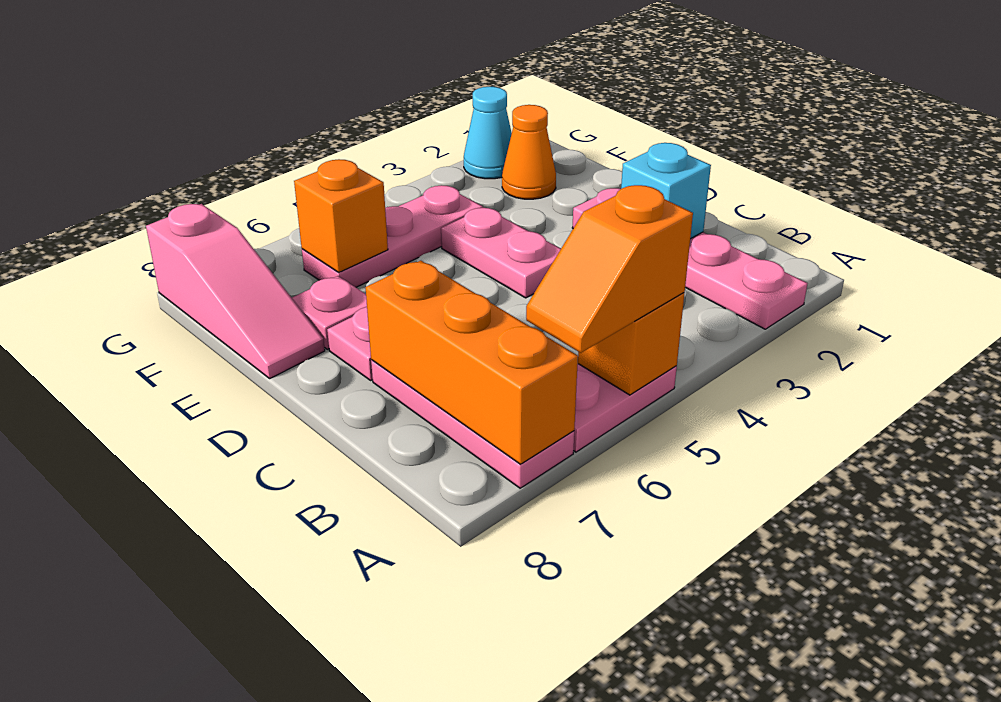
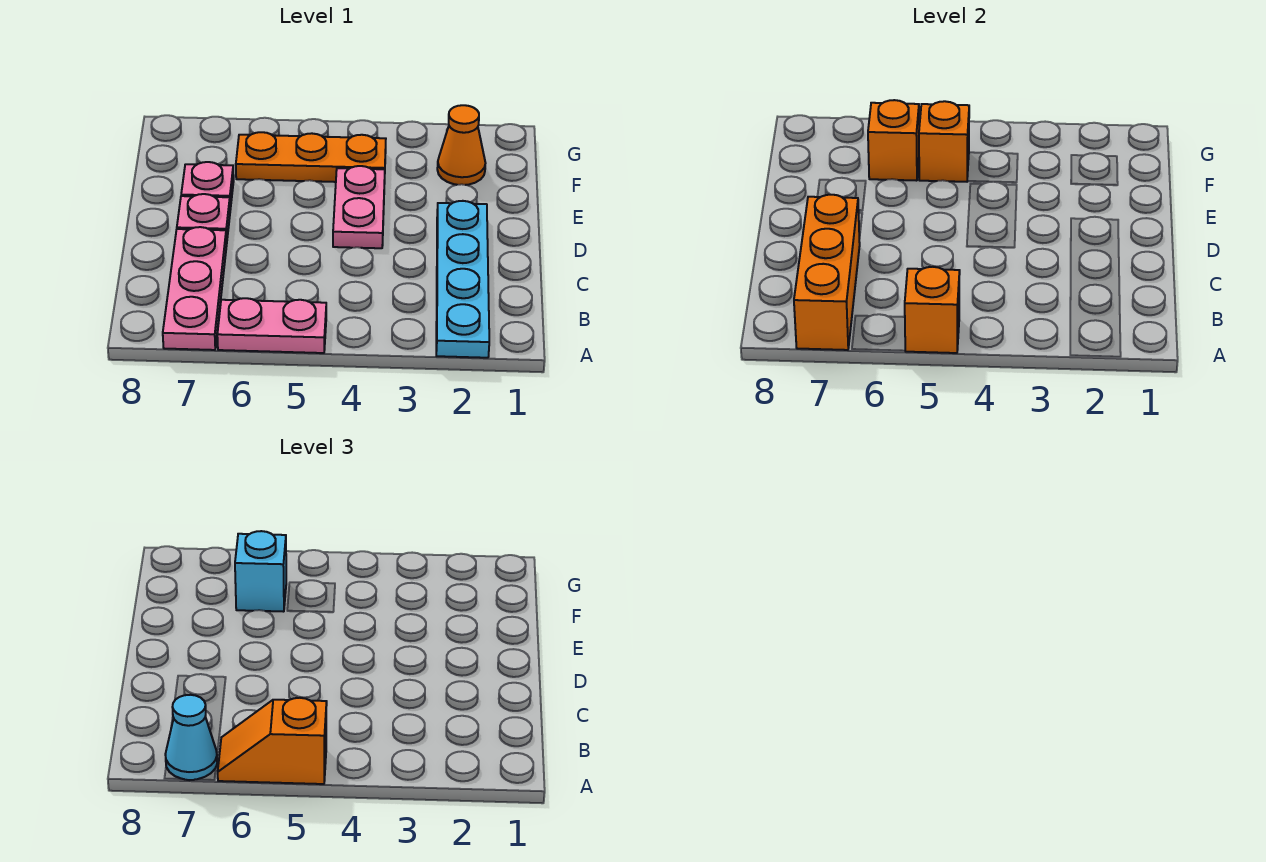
pink plate A2:D2 level 1 -> cyan plate A2:D2 level 1
cyan brick C2 level 2 -> cyan brick F6 level 3
pink slope E8:G8 level 1 top G -> none
pink plate F4:F6 level 1 -> orange plate F4:F6 level 1
none -> orange brick F5 level 2
cyan cone G2 level 1 -> cyan cone A7 level 3

